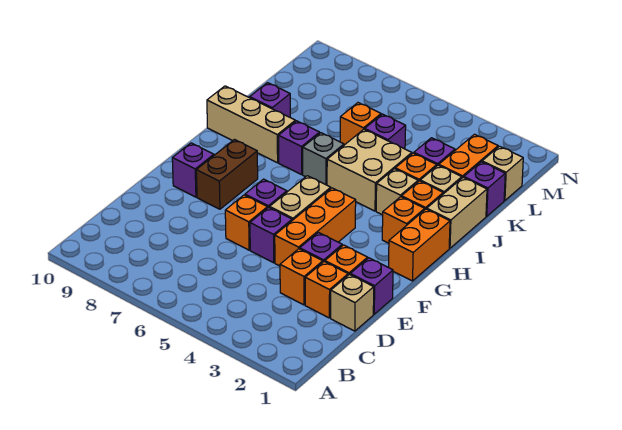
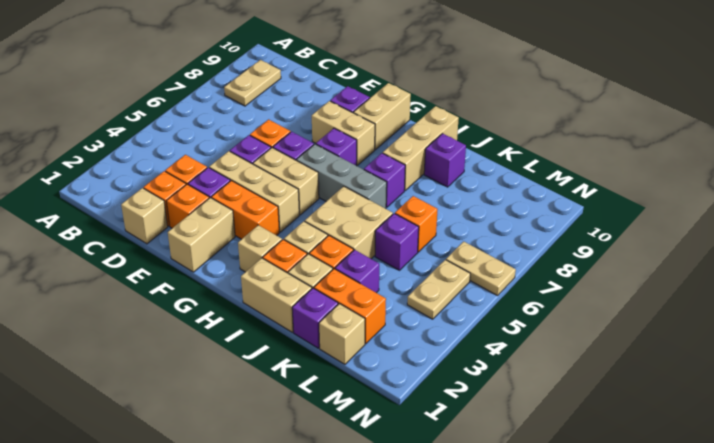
none -> tan plate B8:B9 level 1
purple brick E1 level 1 -> purple brick G7 level 1
orange brick E4:G4 level 1 -> tan brick E4:G4 level 1
none -> tan brick F1:F2 level 1
brown brick F8:G8 level 1 -> tan brick F8:G8 level 1
orange brick G1:H1 level 1 -> orange brick F3:G3 level 1
none -> tan brick G9:G10 level 1
orange brick H2 level 1 -> tan brick H2 level 1
grey brick I6 level 1 -> grey brick G6:I6 level 1
none -> tan plate M4:M5 level 1
none -> tan plate M6:N6 level 1

